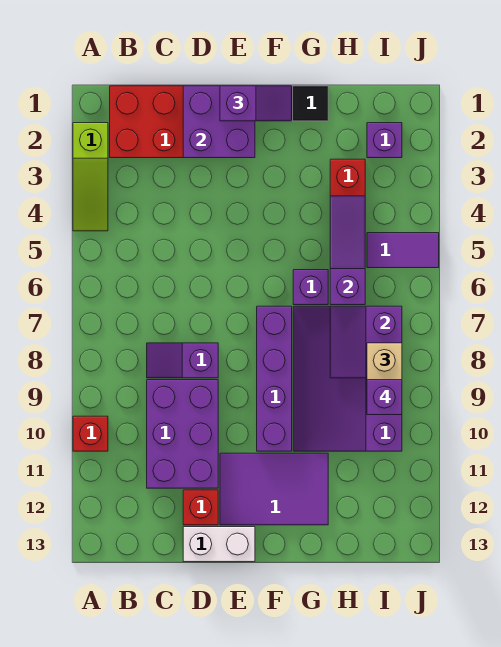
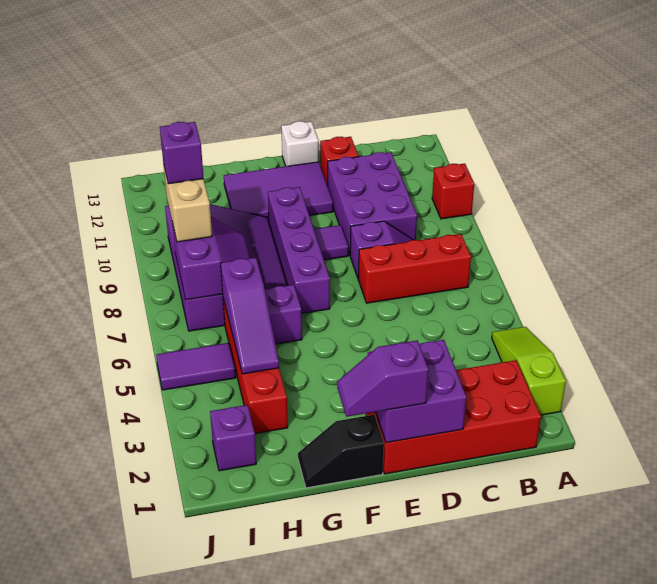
none -> red brick B7:D7 level 1
white brick D13:E13 level 1 -> white brick E13 level 1
none -> purple tile E9 level 1

